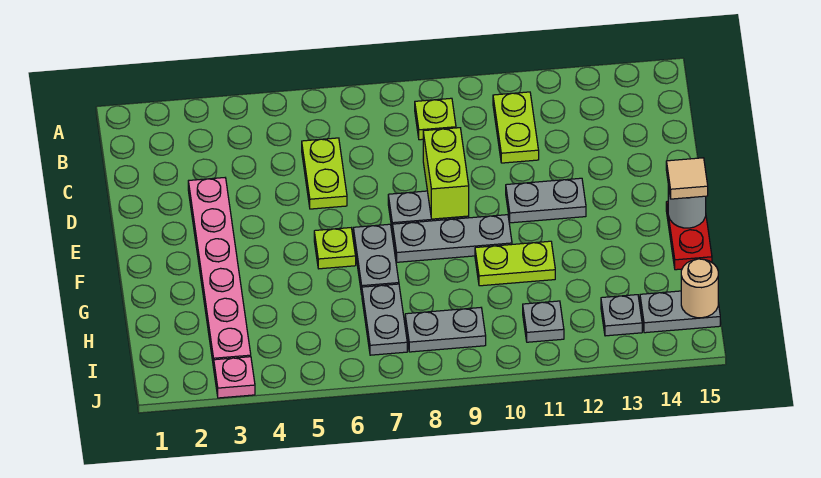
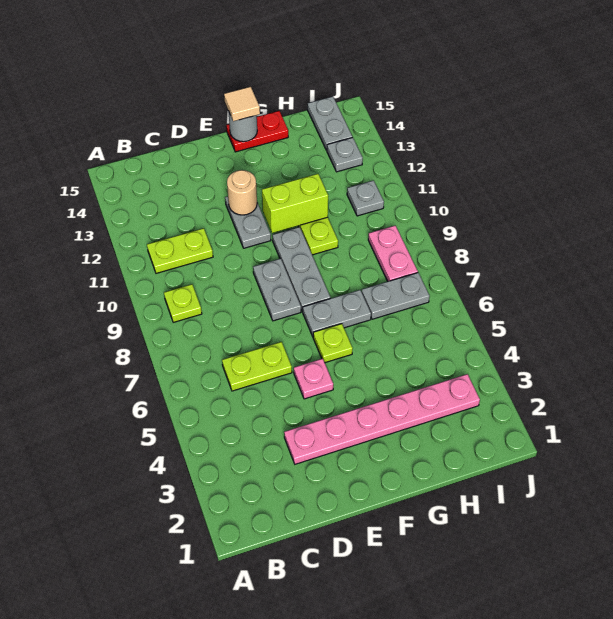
lime brick D9:E9 level 2 -> lime brick F11:G11 level 2
grey plate I8:I9 level 1 -> pink plate I8:I9 level 1
tan round brick I15 level 2 -> tan round brick E12 level 2
pink plate J3 level 1 -> pink plate E5 level 1

